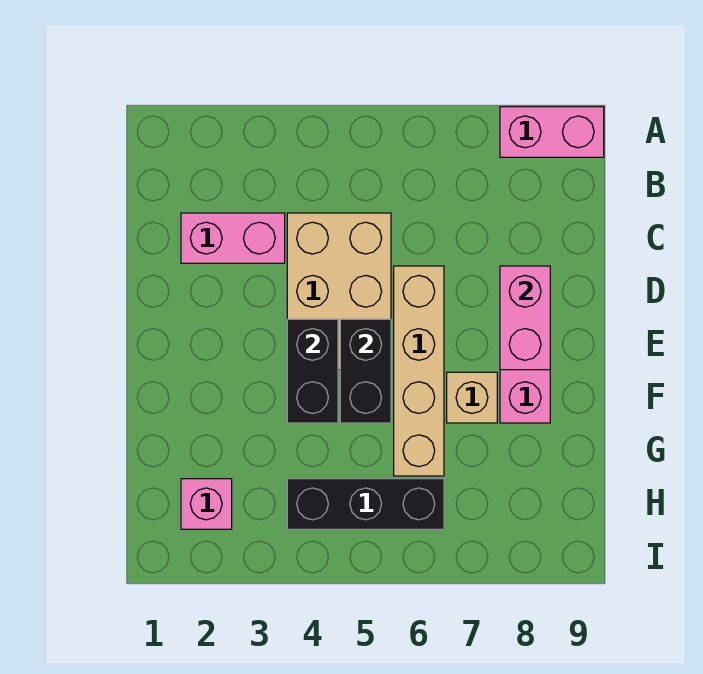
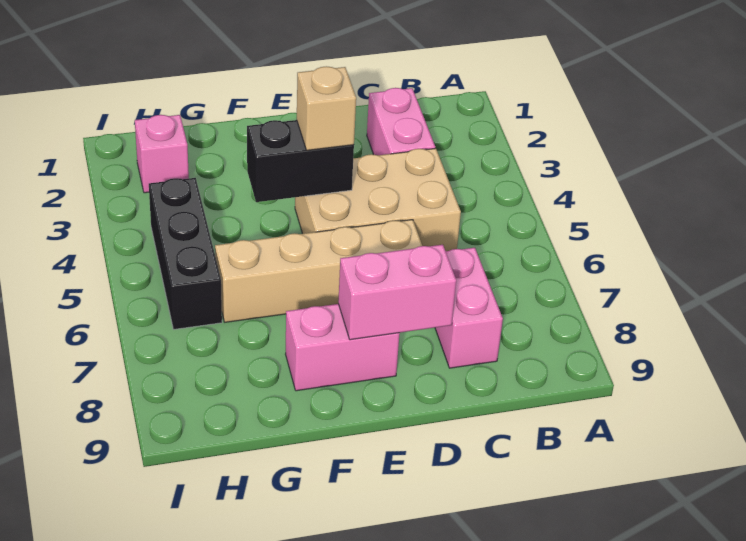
pink brick A8:A9 level 1 -> pink brick C7:C8 level 1
black brick E5:F5 level 2 -> none
tan brick F7 level 1 -> tan brick E4 level 3

